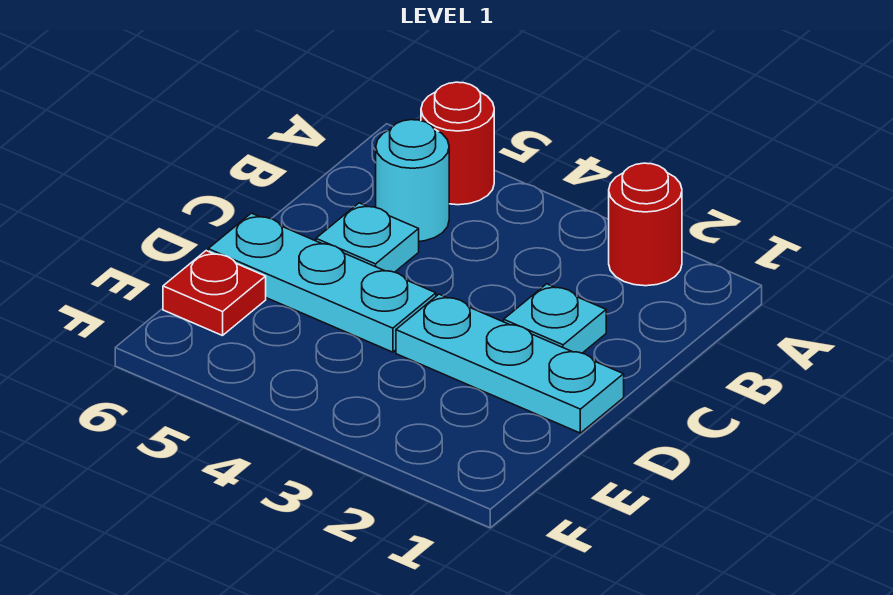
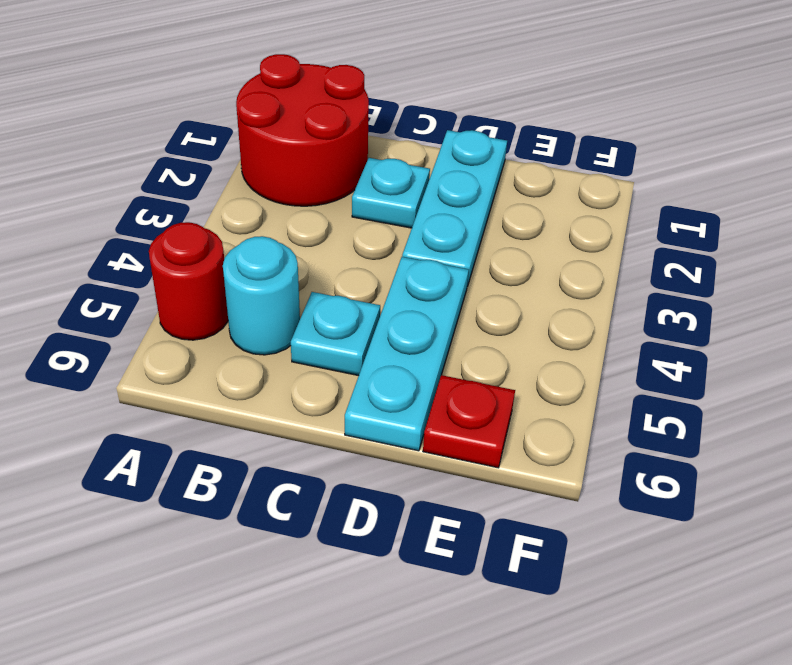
red round brick A2 level 1 -> red round brick A1:B2 level 1

